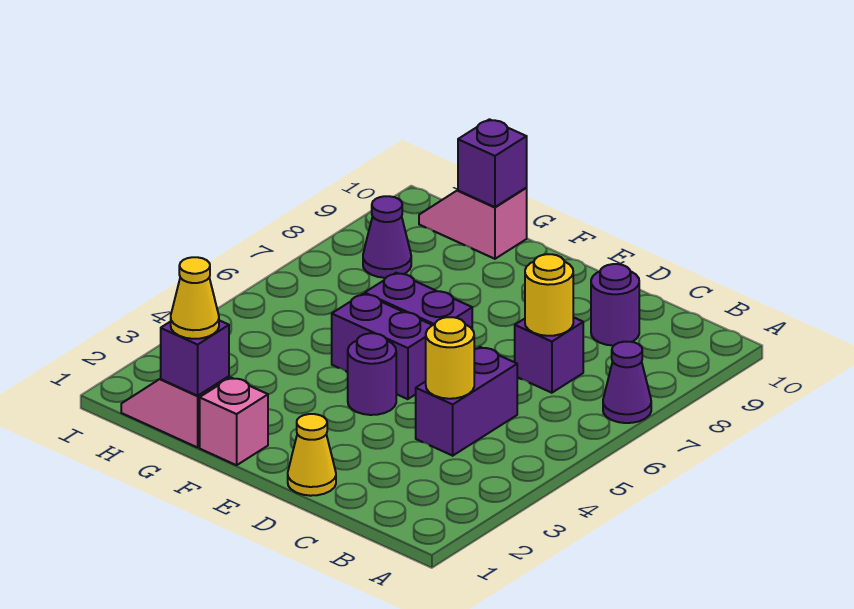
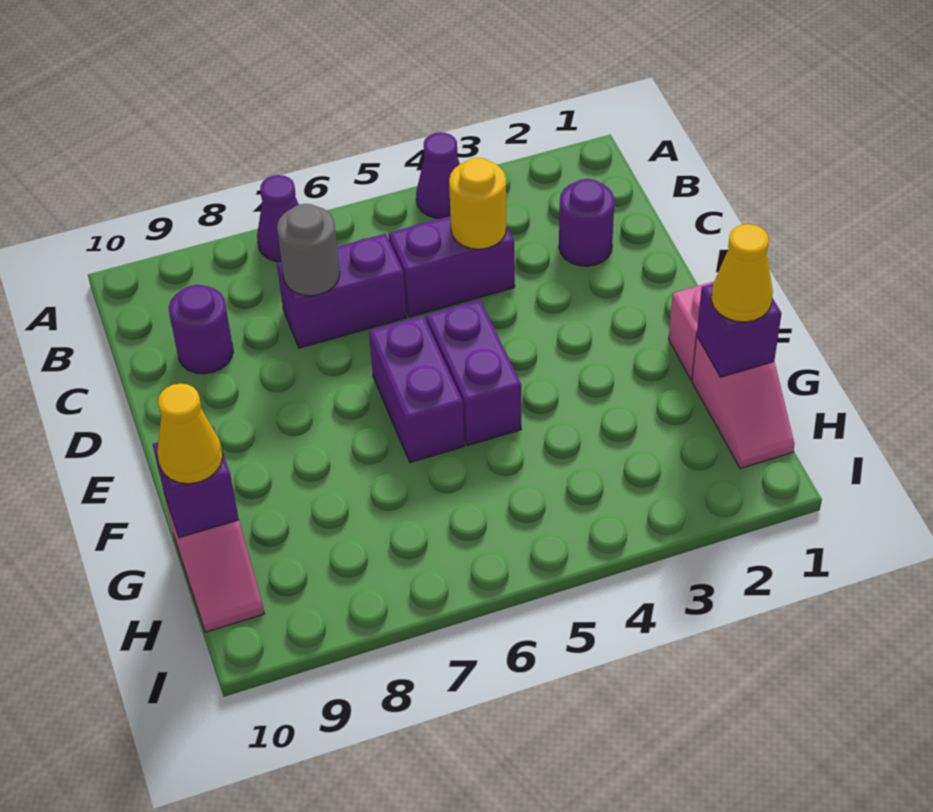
purple brick C7 level 1 -> purple brick C6:C7 level 1
yellow round brick C7 level 2 -> grey round brick C7 level 2
yellow cone D1 level 1 -> yellow cone G10 level 3
purple round brick E4 level 1 -> purple round brick C2 level 1
purple cone H8 level 1 -> purple cone A4 level 1

